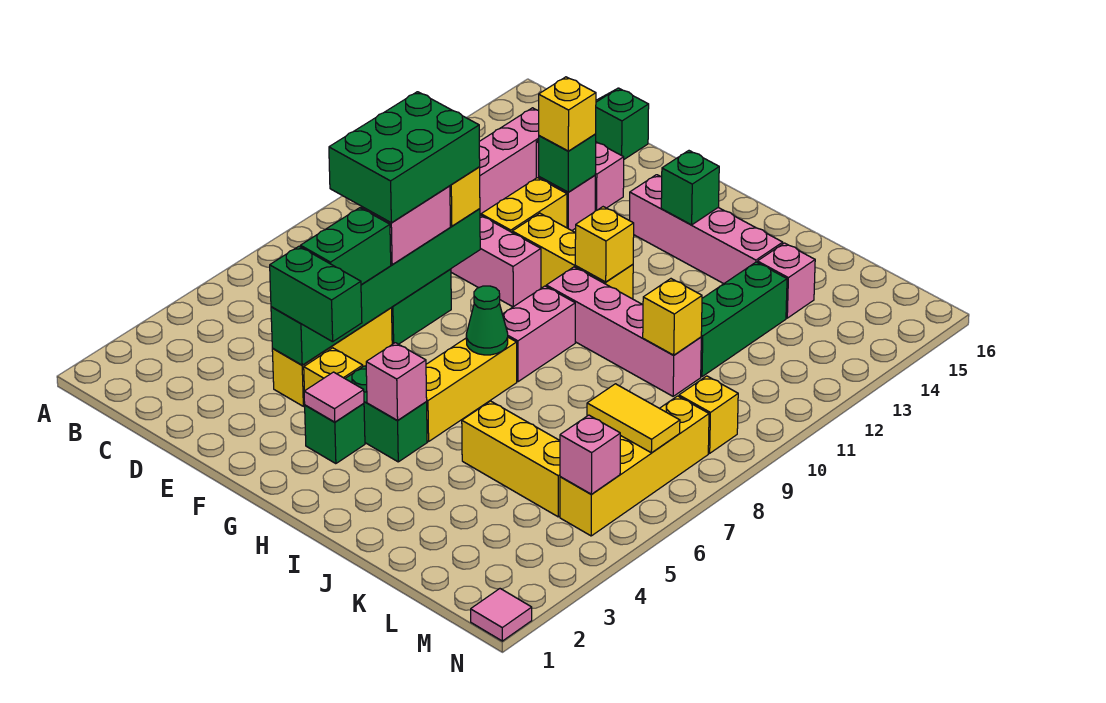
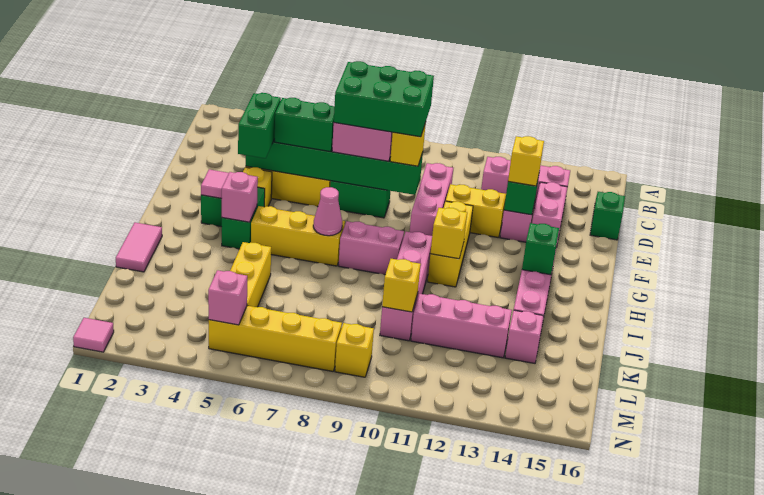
green cone H7 level 2 -> pink cone H7 level 2
none -> pink tile I1:J1 level 1
green brick K11:K13 level 1 -> pink brick K11:K13 level 1
yellow tile L7:M7 level 2 -> none

